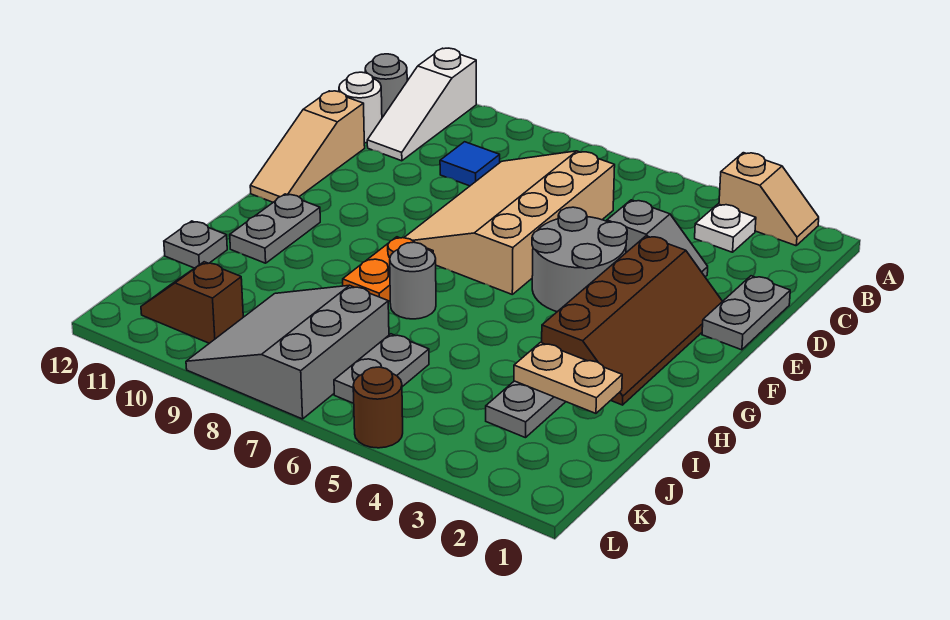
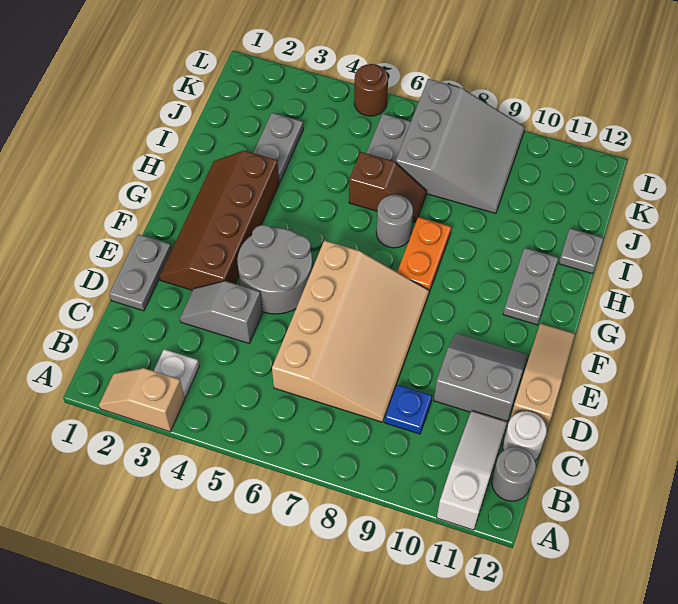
blue tile C9 level 1 -> blue plate C9 level 1
none -> grey slope D10:E11 level 1 top D
tan plate I2:I3 level 2 -> none
brown slope K10:K11 level 1 top 10 -> brown slope I6:I7 level 1 top 6

